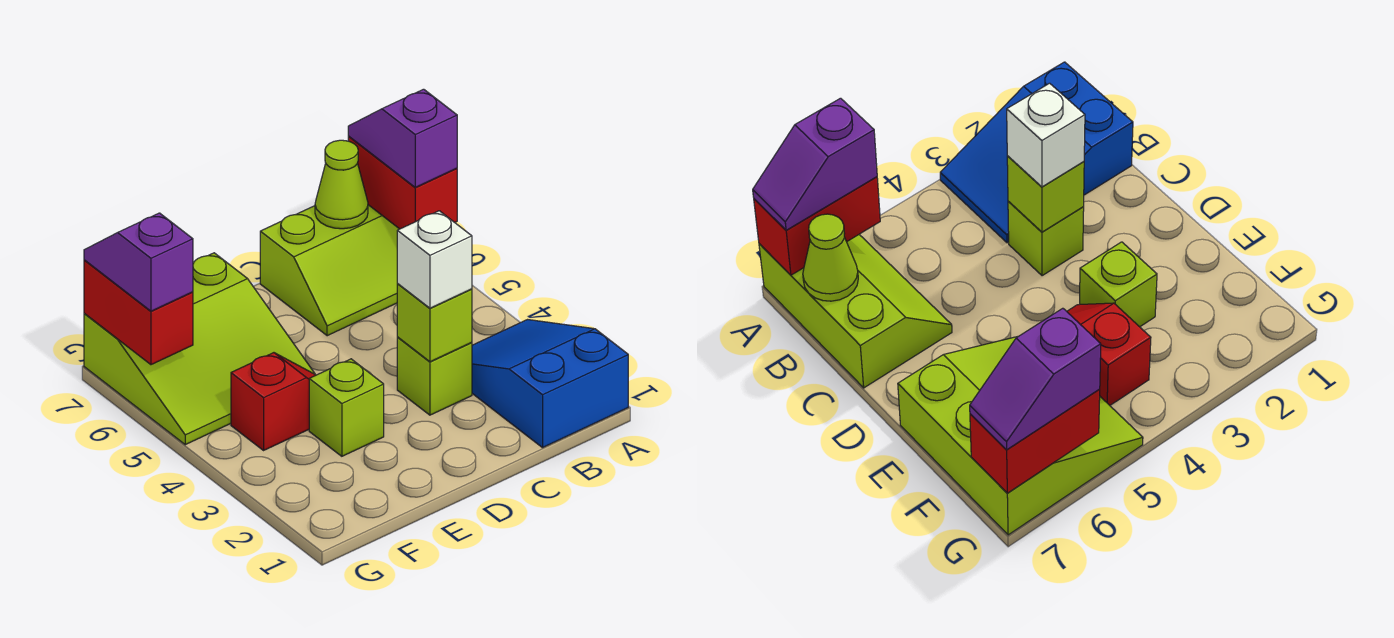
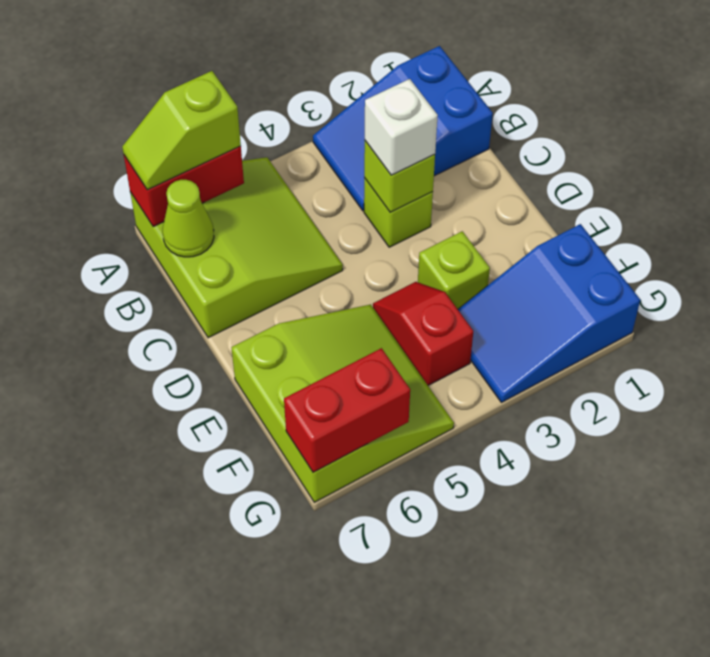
lime slope A6:C7 level 1 top 7 -> lime slope A5:C7 level 1 top 7
purple slope A6:A7 level 3 top 6 -> lime slope A6:A7 level 3 top 6
none -> blue slope F1:G3 level 1 top 1
purple slope G6:G7 level 3 top 6 -> none

